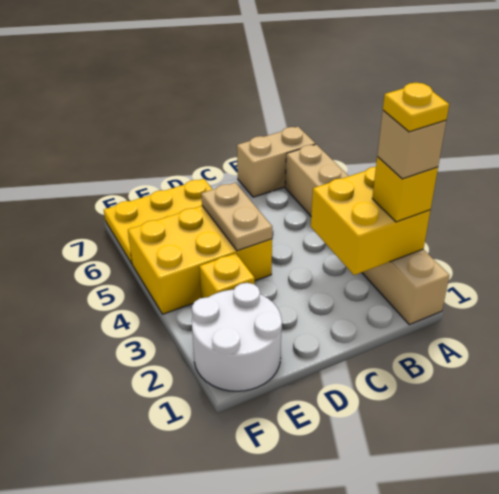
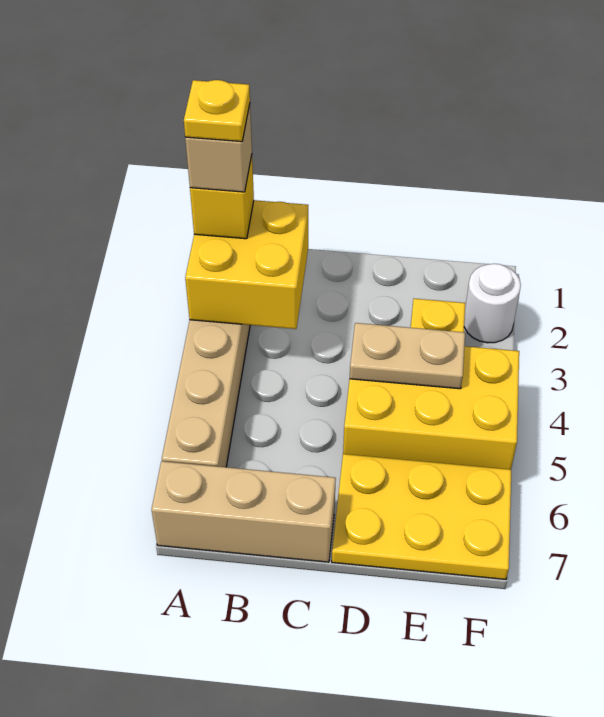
tan brick A7:B7 level 1 -> tan brick A7:C7 level 1
tan plate D4:D5 level 2 -> tan plate D4:E4 level 2
white round brick E1:F2 level 1 -> white round brick F2 level 1

